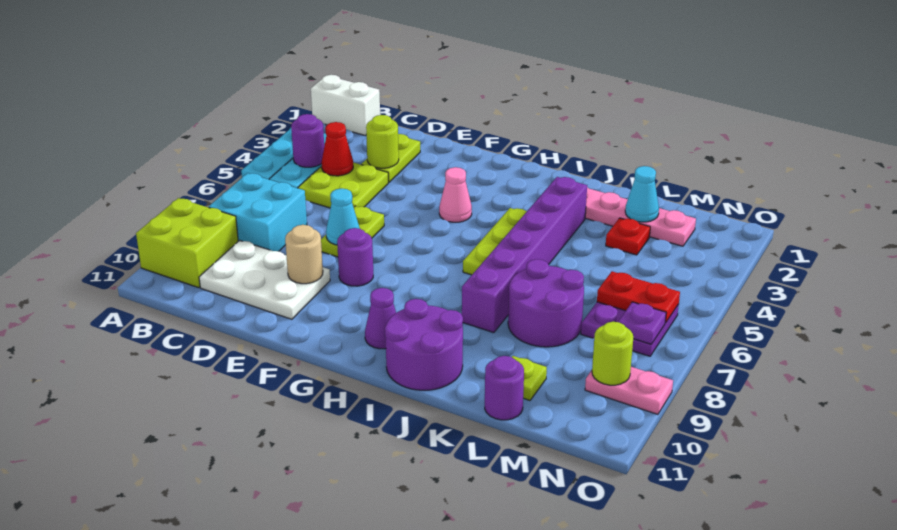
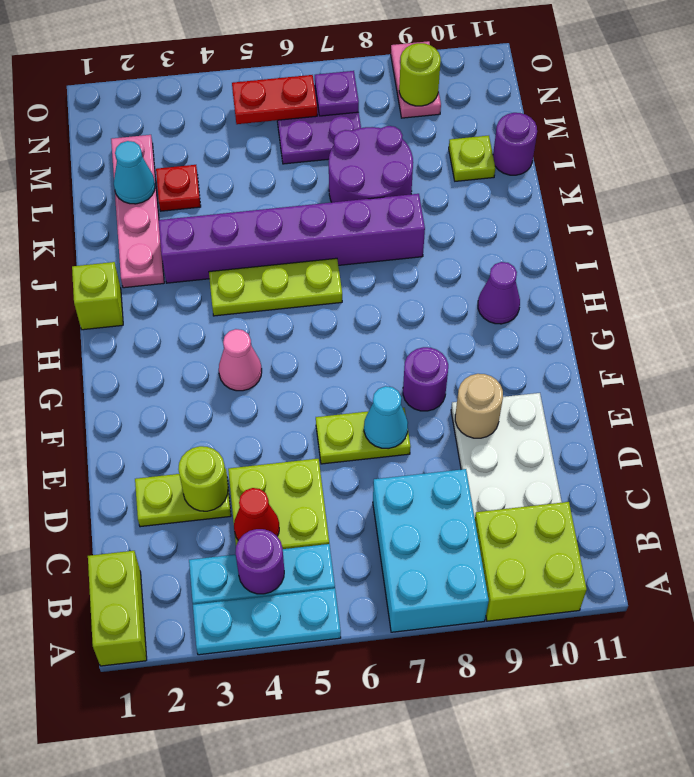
white brick A1:B1 level 1 -> lime brick A1:B1 level 1
cyan brick B7:C8 level 1 -> cyan brick A7:C8 level 1
none -> lime brick I1 level 1
purple round brick I10:J11 level 1 -> none
red plate M6:N6 level 2 -> red plate N5:N6 level 2

